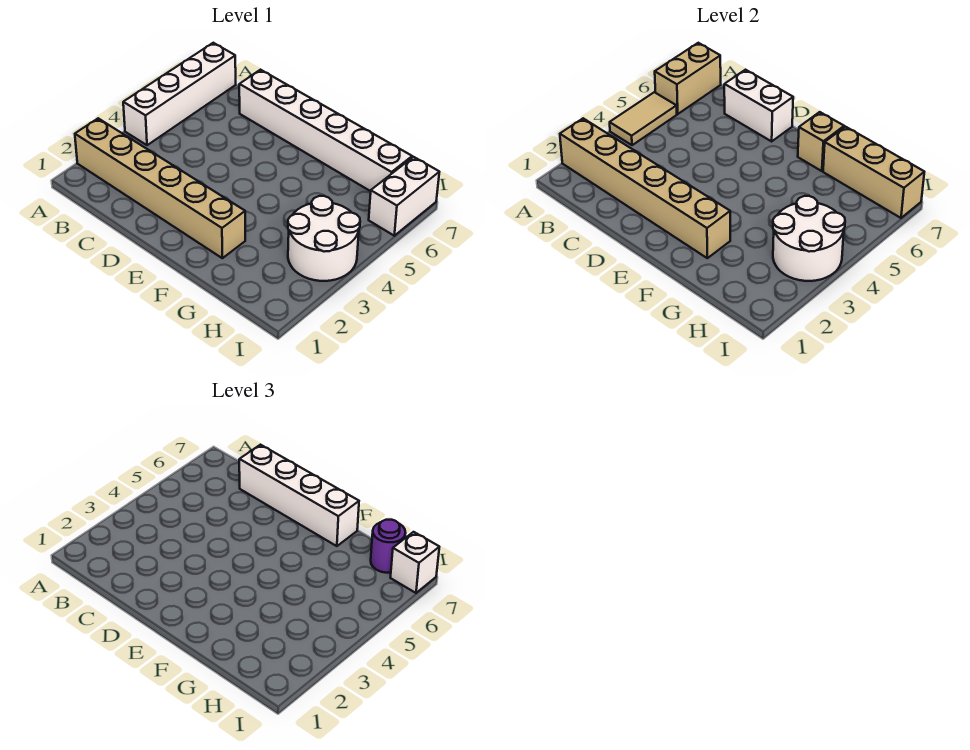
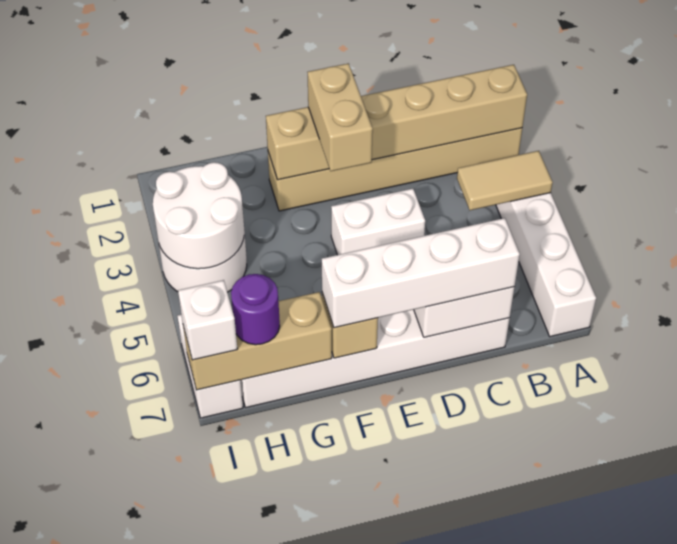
tan tile A4:A5 level 2 -> tan tile A4:B4 level 2
tan brick A6:A7 level 2 -> tan brick E2:E3 level 3
none -> white brick D4:E4 level 1

